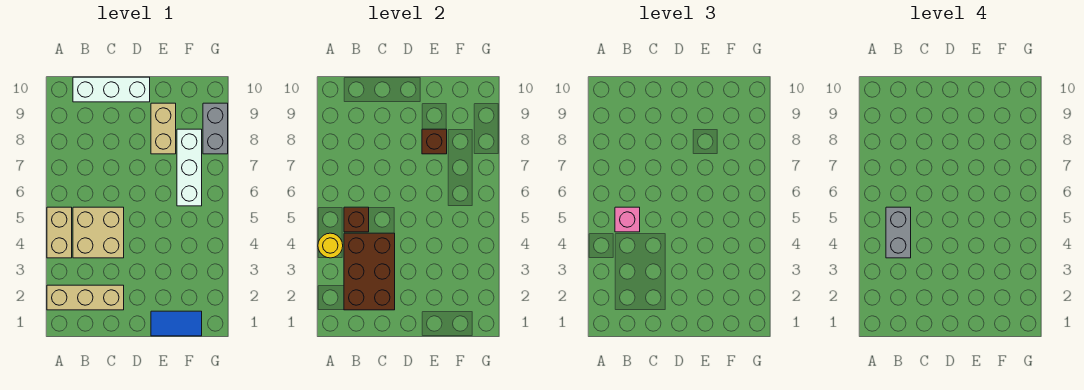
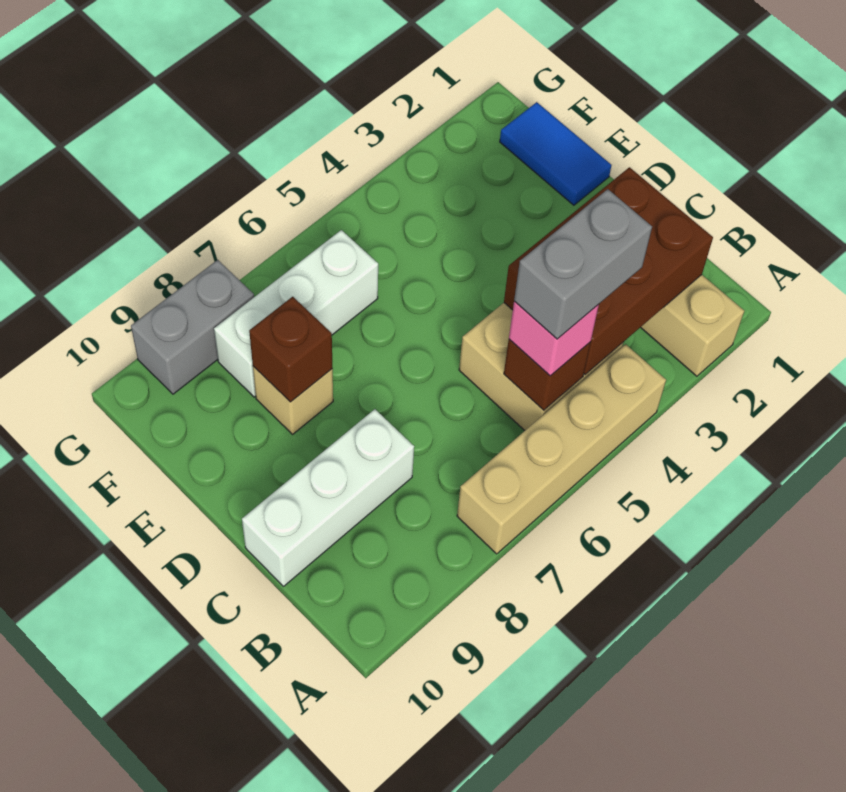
tan brick A4:A5 level 1 -> tan brick A4:A7 level 1
yellow round brick A4 level 2 -> none
white brick B10:D10 level 1 -> white brick C8:C10 level 1
tan brick E8:E9 level 1 -> tan brick E8 level 1

